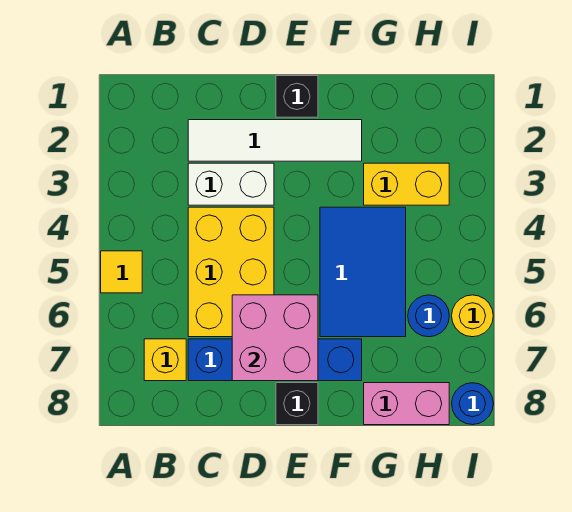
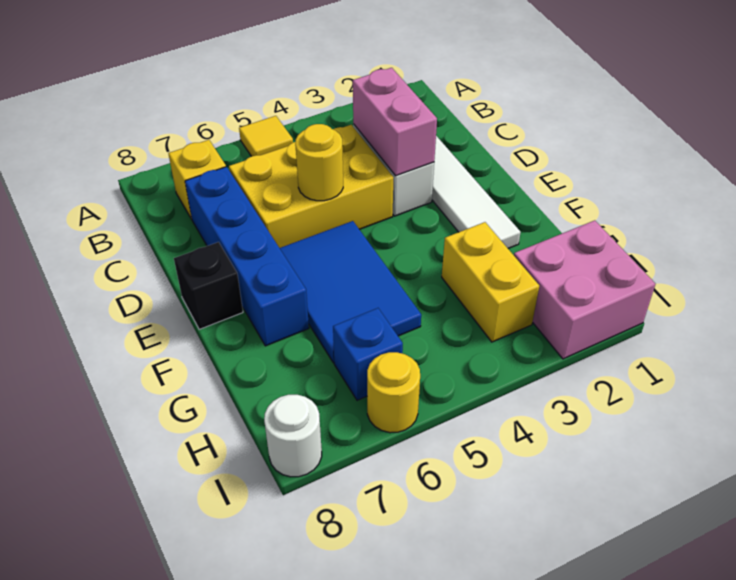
none -> yellow round brick D5 level 2
pink brick D6:E7 level 2 -> pink brick H1:I2 level 1
black brick E1 level 1 -> none
blue tile F4:G6 level 1 -> blue tile E5:G6 level 1
pink brick G8:H8 level 1 -> pink brick C3:D3 level 2
blue round brick H6 level 1 -> blue brick H6 level 1
blue round brick I8 level 1 -> white round brick I8 level 1

